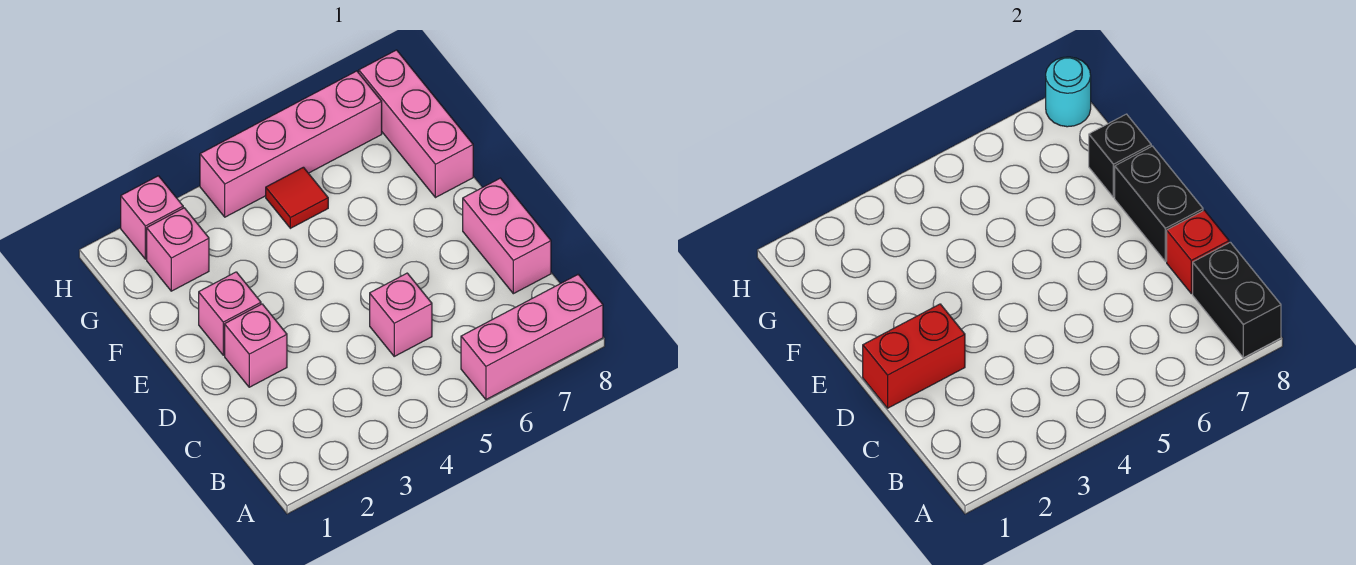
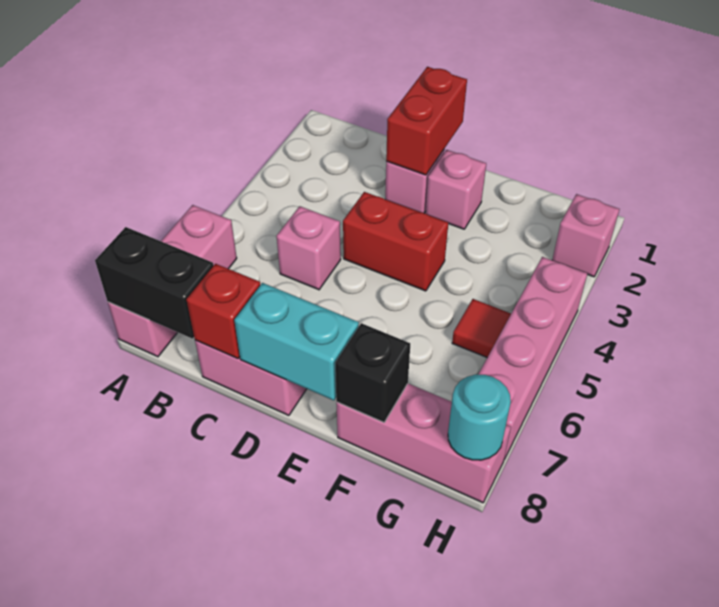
none -> red brick D4:E4 level 1
black brick D8:E8 level 2 -> cyan brick D8:E8 level 2
pink brick G2 level 1 -> none

